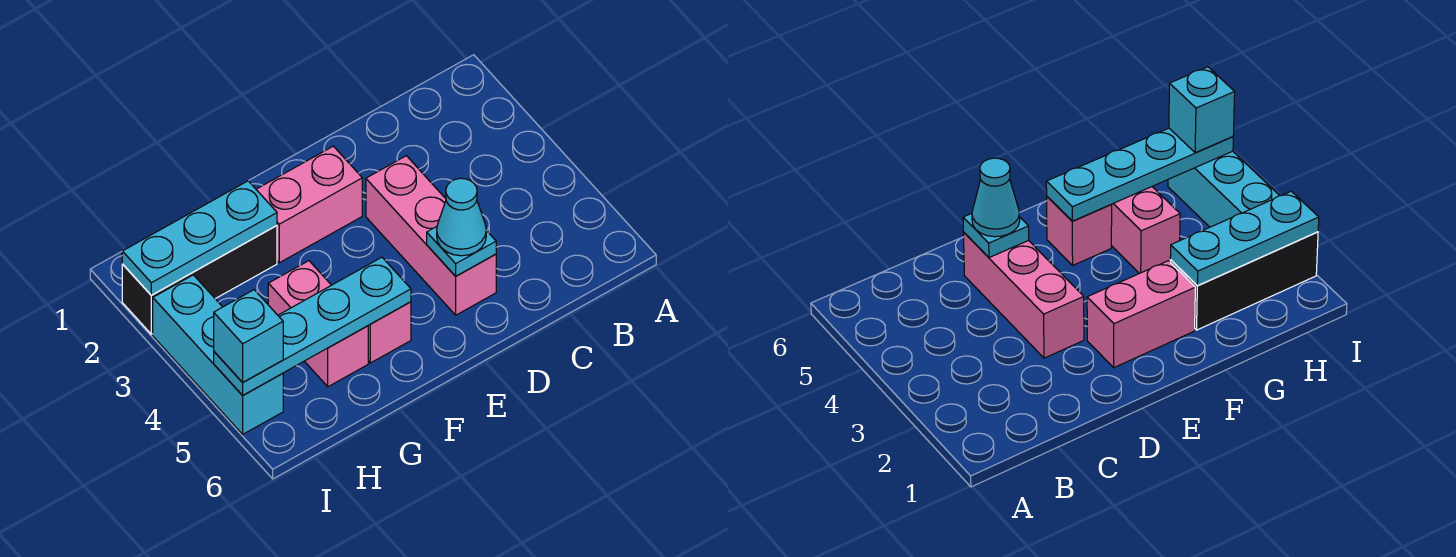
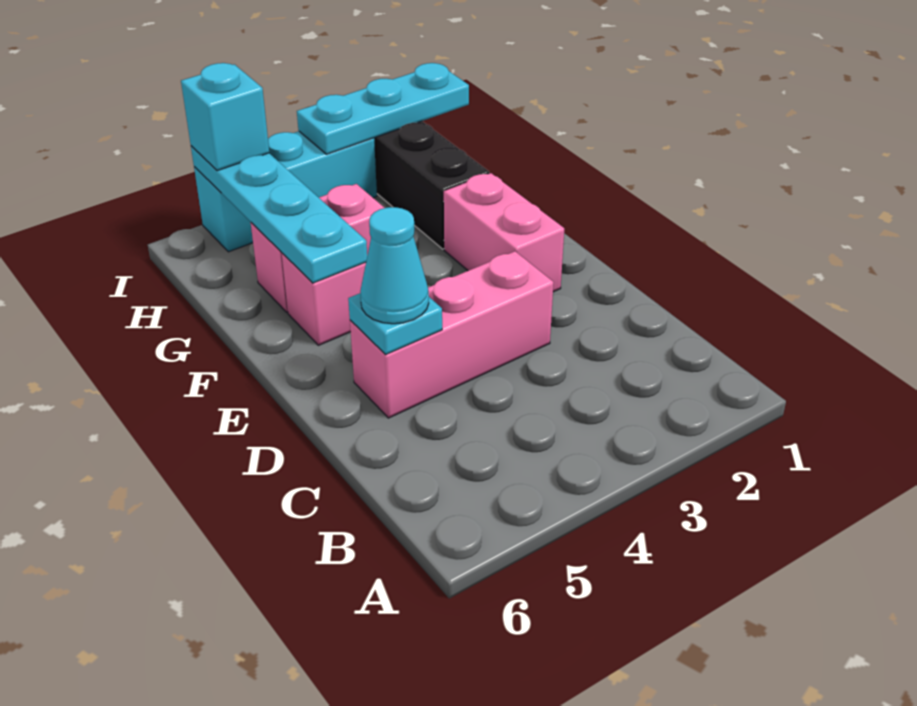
cyan plate G2:I2 level 2 -> cyan plate I1:I3 level 2

